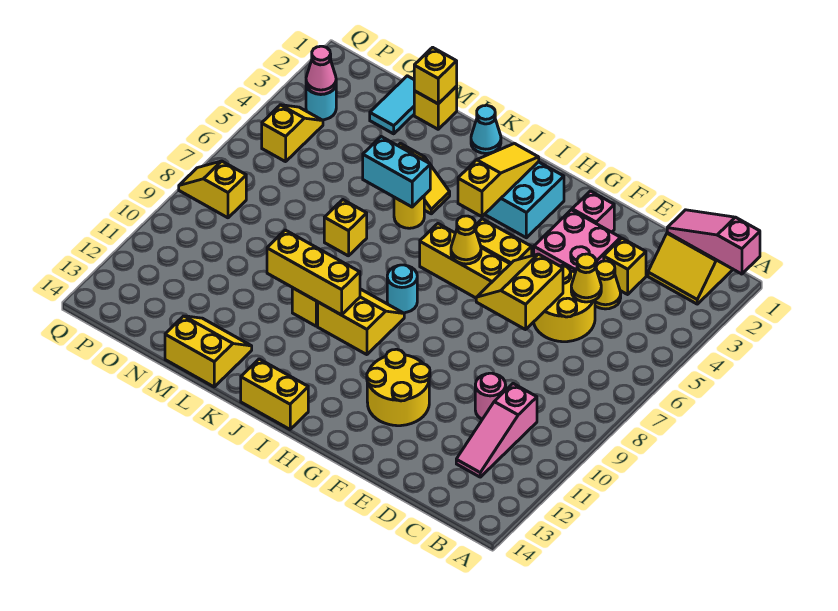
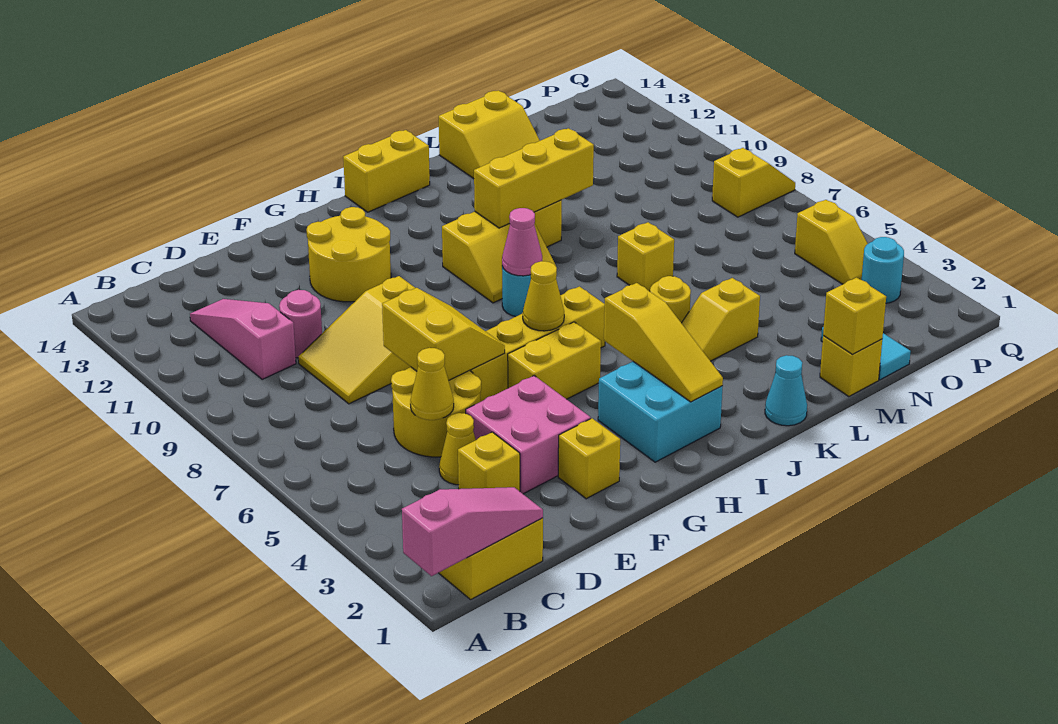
none -> yellow slope D8:F9 level 1 top F
pink brick F2 level 1 -> yellow brick F2 level 1
cyan brick K5:L5 level 2 -> none
pink cone P3 level 2 -> pink cone I8 level 2

